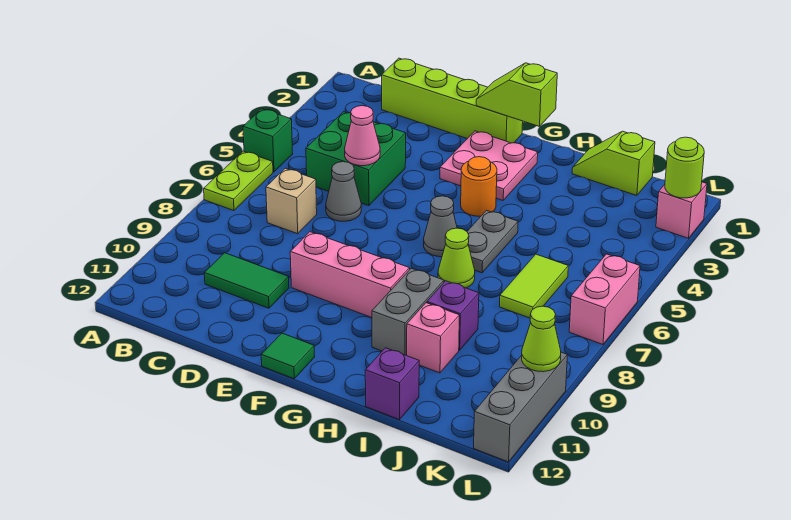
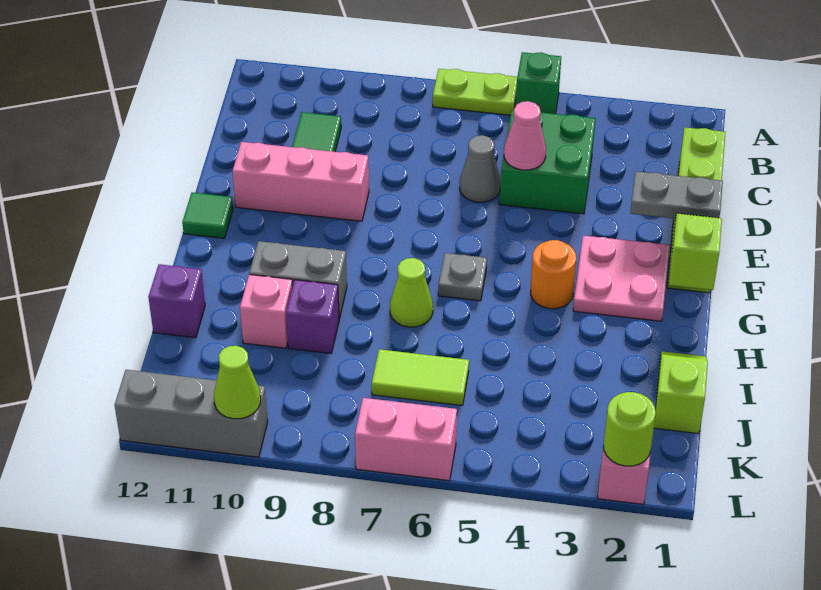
tan brick C7 level 1 -> none
pink brick E9:G9 level 1 -> pink brick E9:E11 level 1
grey cone G6 level 1 -> grey plate G6 level 1
grey plate H5:H6 level 1 -> grey plate E1:E2 level 2

